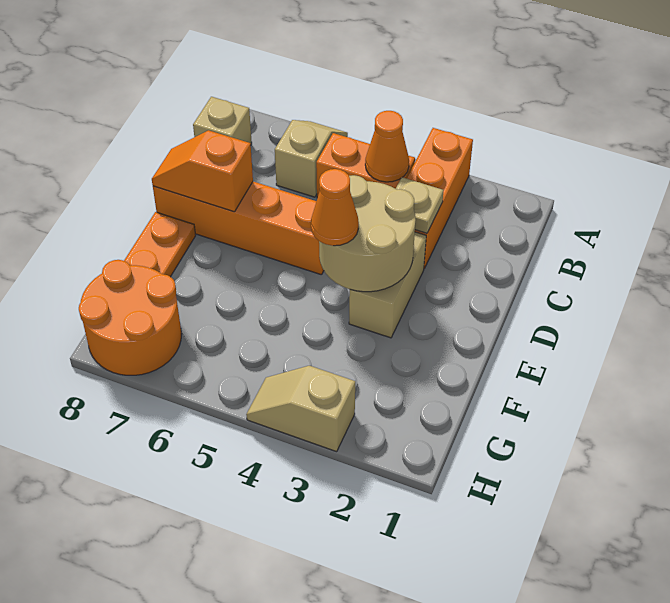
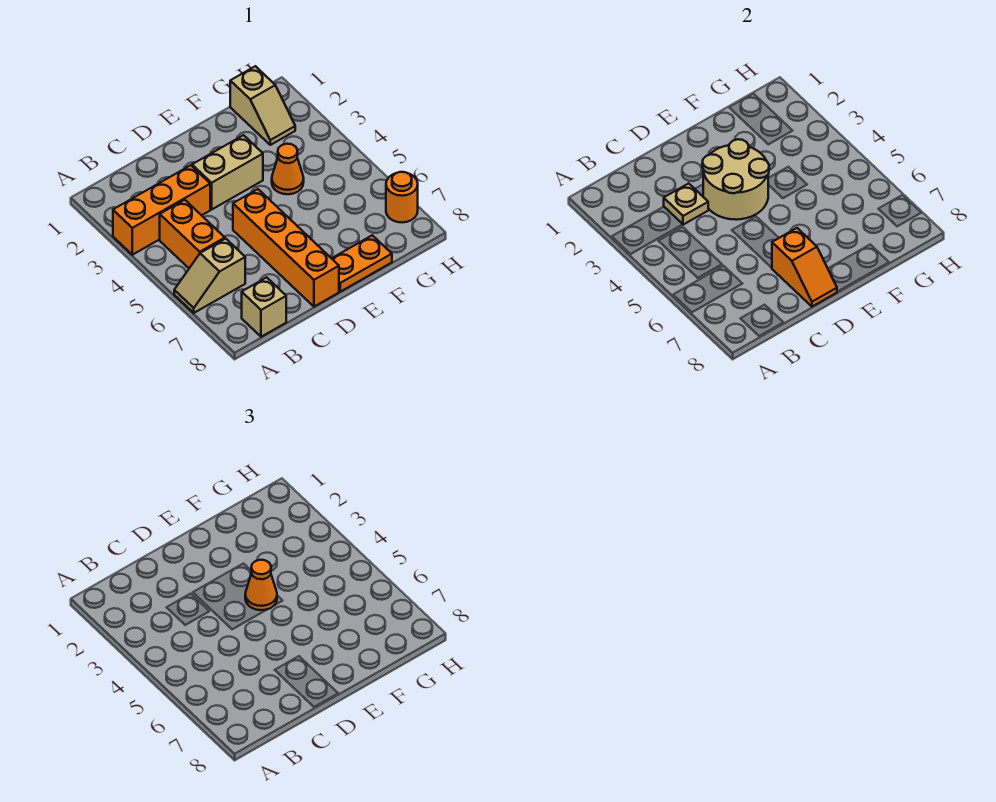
orange cone B4 level 2 -> orange cone F4 level 1
orange round brick G7:H8 level 1 -> orange round brick H7 level 1
tan slope H3:H4 level 1 top 3 -> tan slope G1:G2 level 1 top 1

